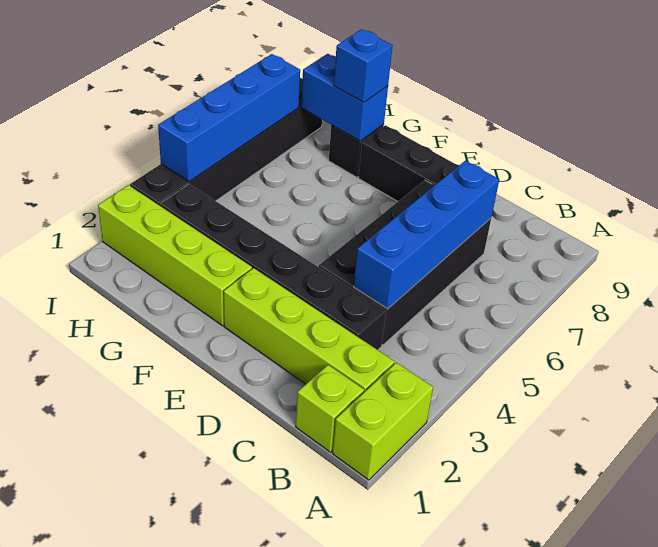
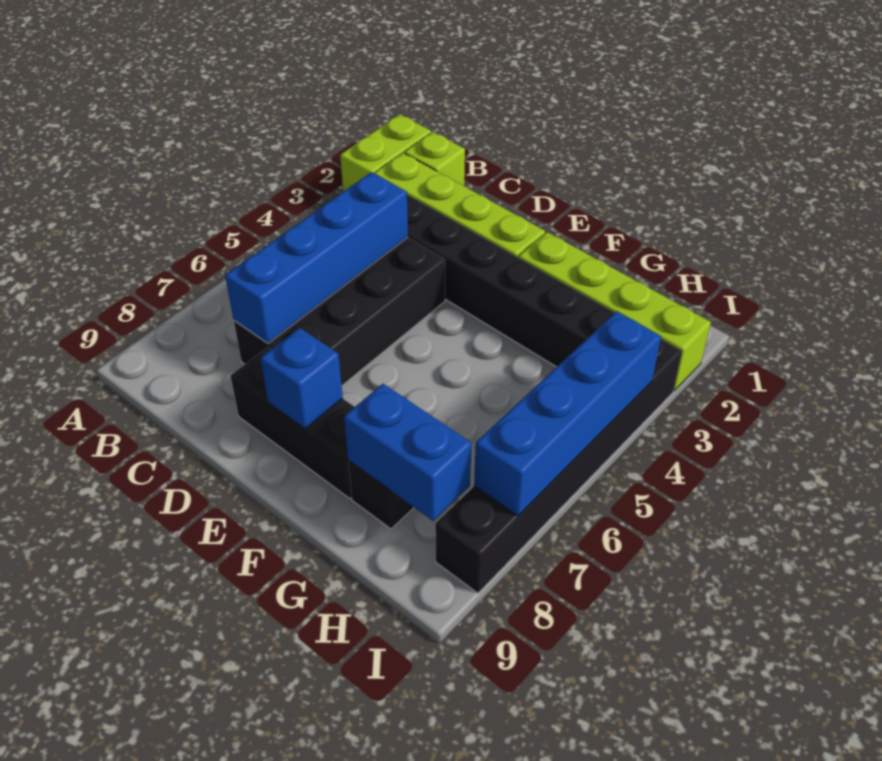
blue brick G8 level 3 -> blue brick E8 level 2

